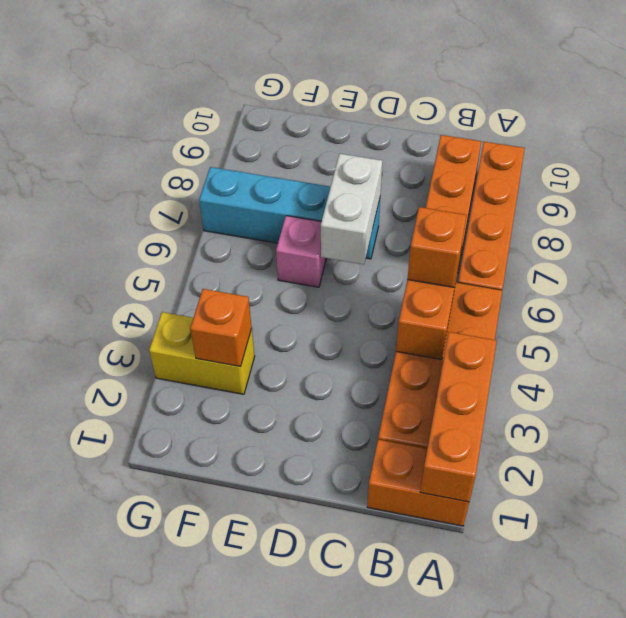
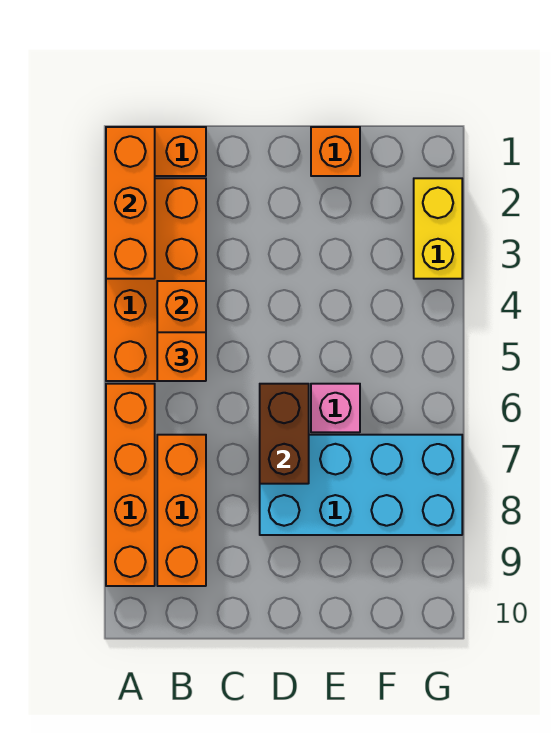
white brick D6:D7 level 2 -> brown brick D6:D7 level 2
cyan brick D7:G7 level 1 -> cyan brick D7:G8 level 1
yellow brick F3:G3 level 1 -> yellow brick G2:G3 level 1
orange brick F3 level 2 -> orange brick E1 level 1

